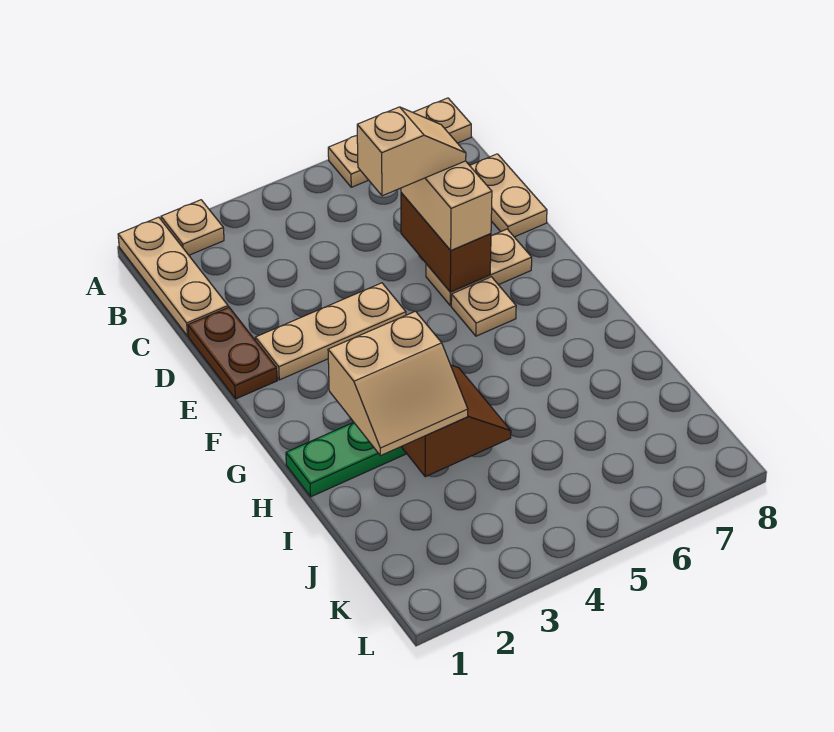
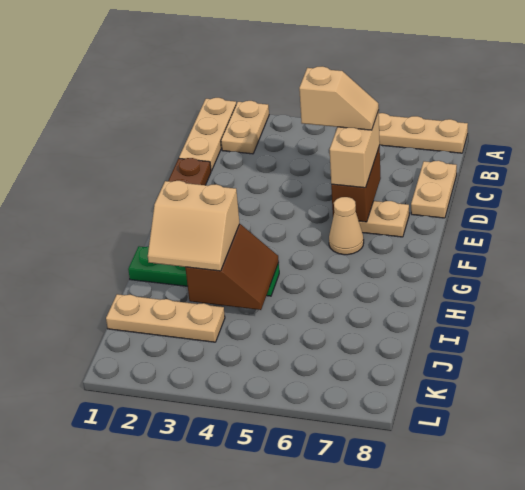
tan plate A2 level 1 -> tan plate A2:B2 level 1
tan plate E2:E4 level 1 -> tan plate J1:J3 level 1
tan plate F6 level 1 -> tan cone F6 level 1

